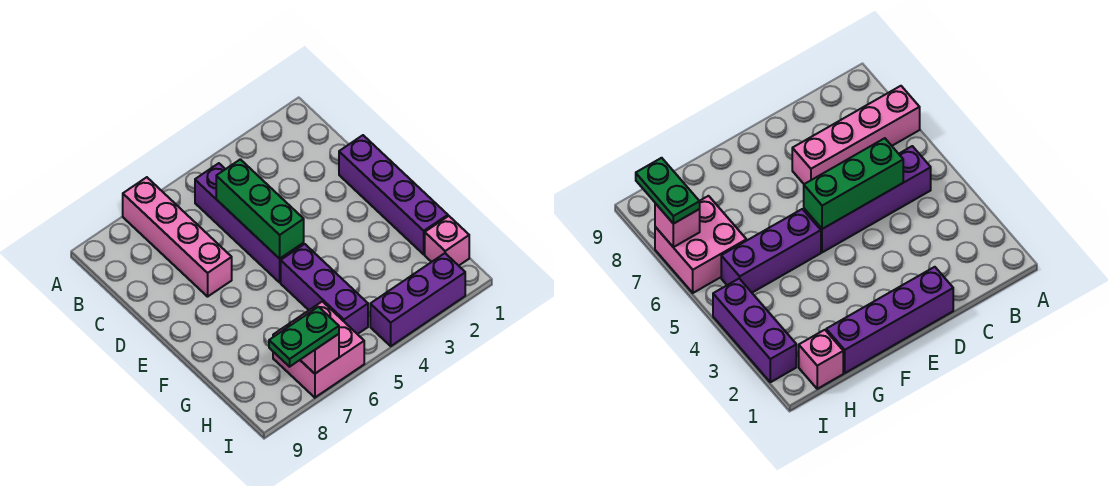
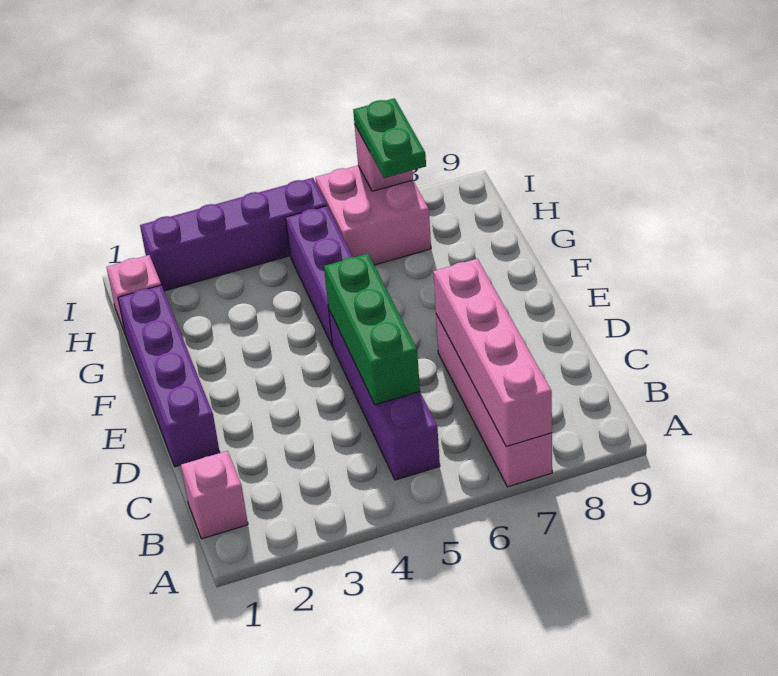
none -> pink brick A7:D7 level 2
none -> pink brick B1 level 1
purple brick I2:I4 level 1 -> purple brick I2:I5 level 1
green plate I7:I8 level 3 -> green plate H7:I7 level 3

